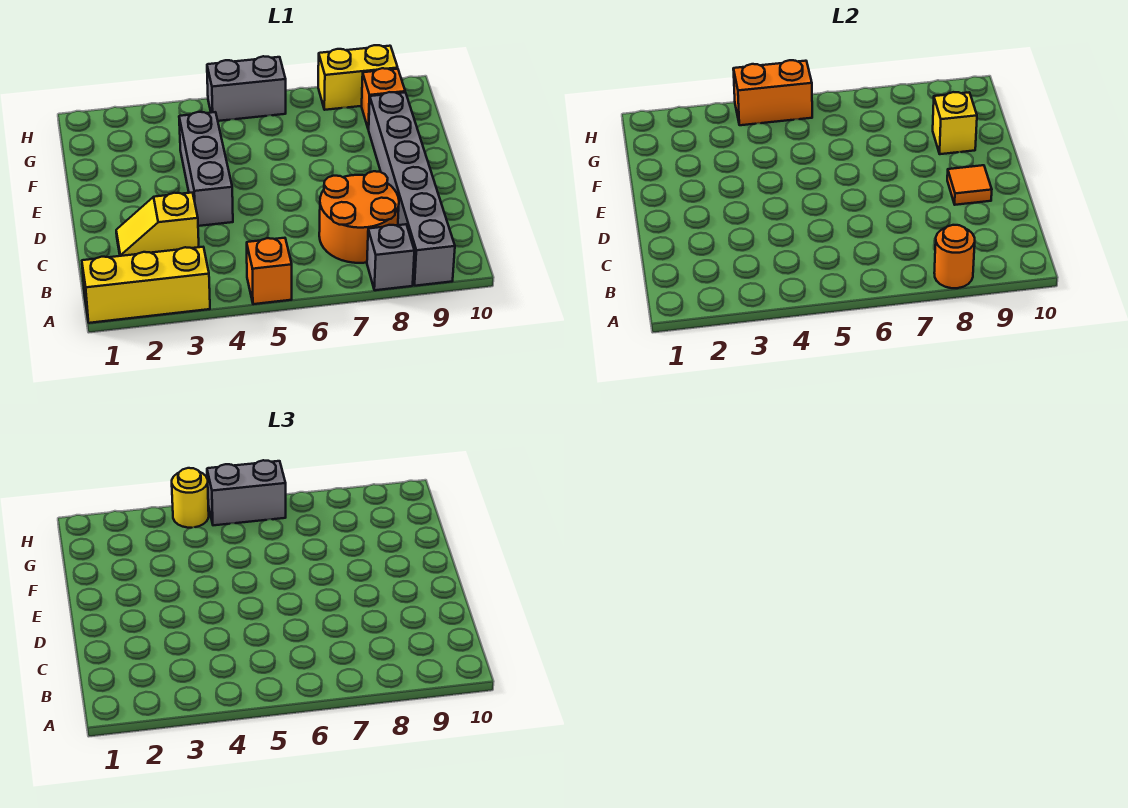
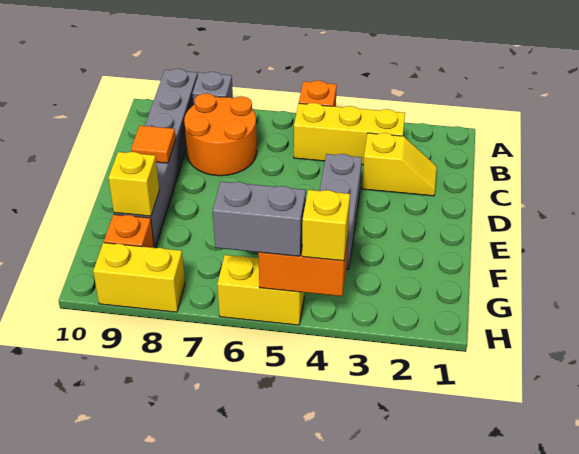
yellow brick A1:A3 level 1 -> yellow brick B3:B5 level 1
orange round brick A8 level 2 -> none
yellow round brick H4 level 3 -> yellow brick H4 level 3
grey brick H5:H6 level 1 -> yellow brick H5:H6 level 1

